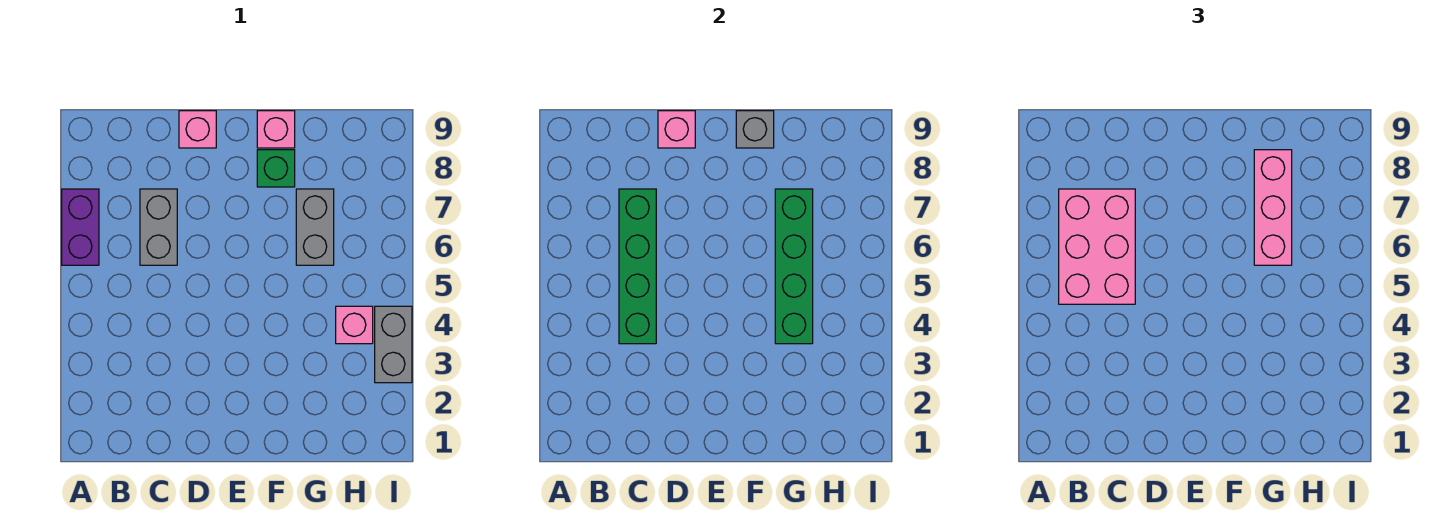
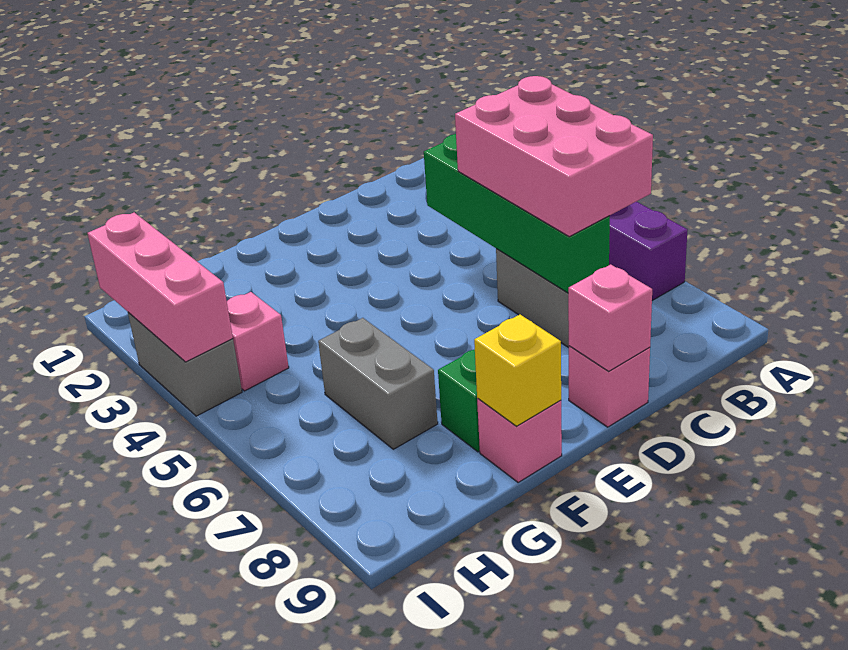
grey brick F9 level 2 -> yellow brick F9 level 2
green brick G4:G7 level 2 -> none
pink brick G6:G8 level 3 -> pink brick I2:I4 level 2

